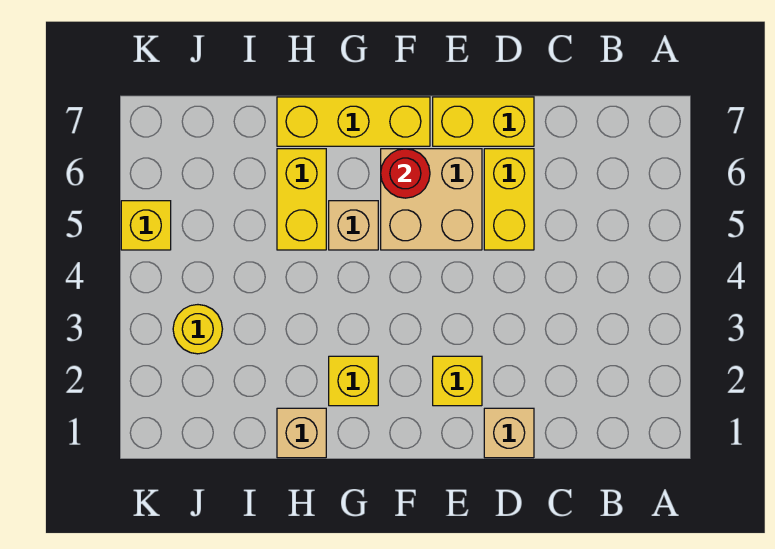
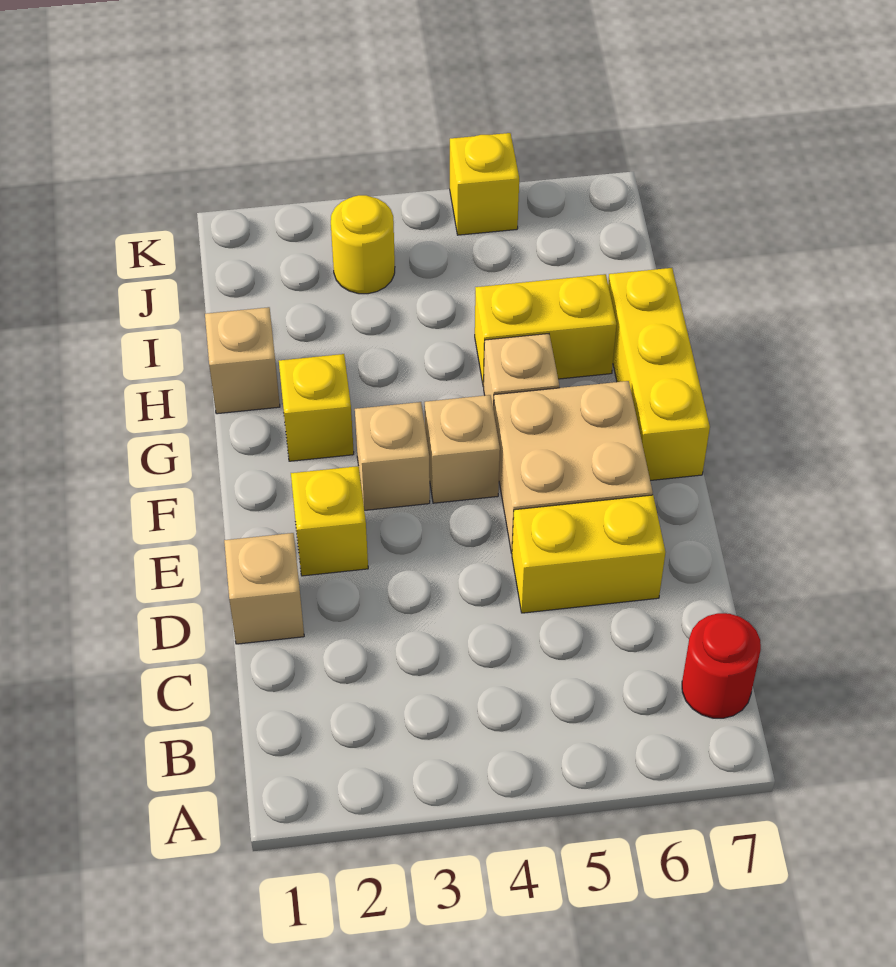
yellow brick D7:E7 level 1 -> none
none -> tan brick F3 level 1
none -> tan brick F4 level 1
red round brick F6 level 2 -> red round brick B7 level 1

